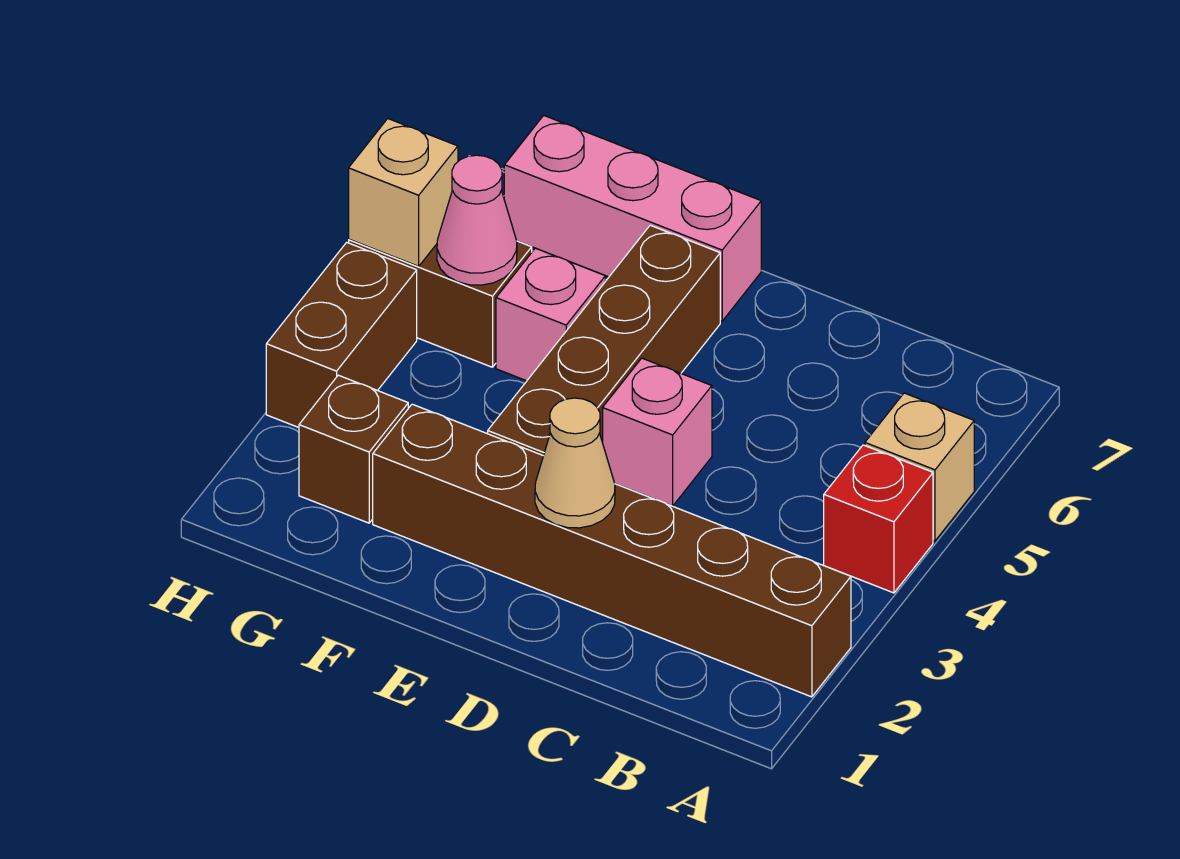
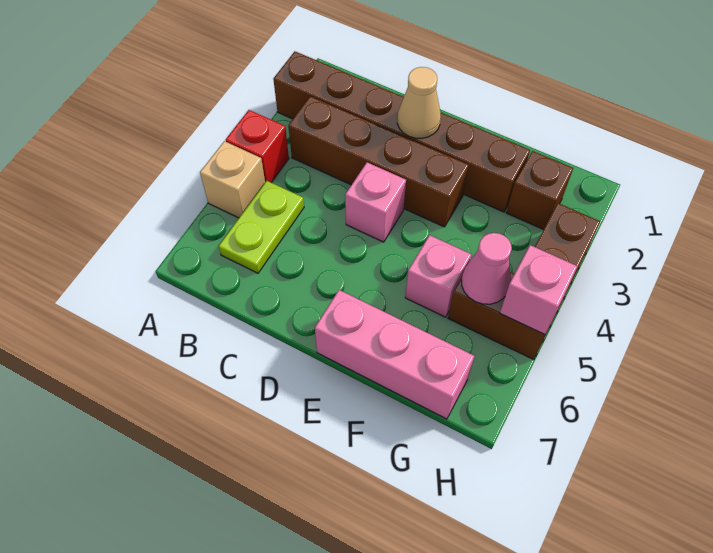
none -> lime plate B5:B6 level 1
brown brick E3:E6 level 1 -> brown brick B3:E3 level 1
tan brick H5 level 2 -> pink brick H5 level 2

